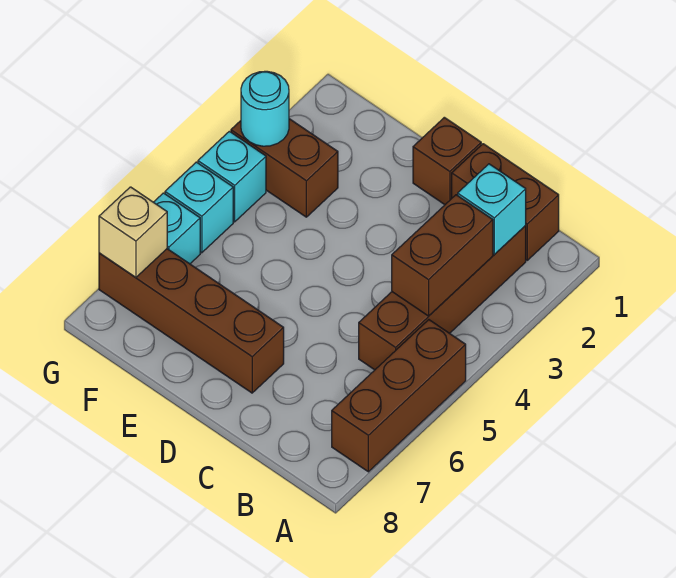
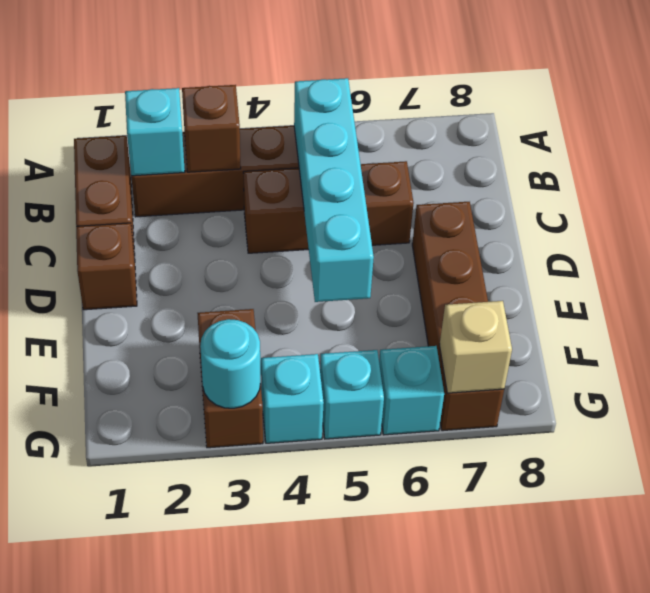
brown brick A5:A7 level 1 -> brown brick C4:C6 level 1
brown brick B3:B4 level 2 -> brown brick B3 level 2
none -> cyan brick B5:E5 level 2

